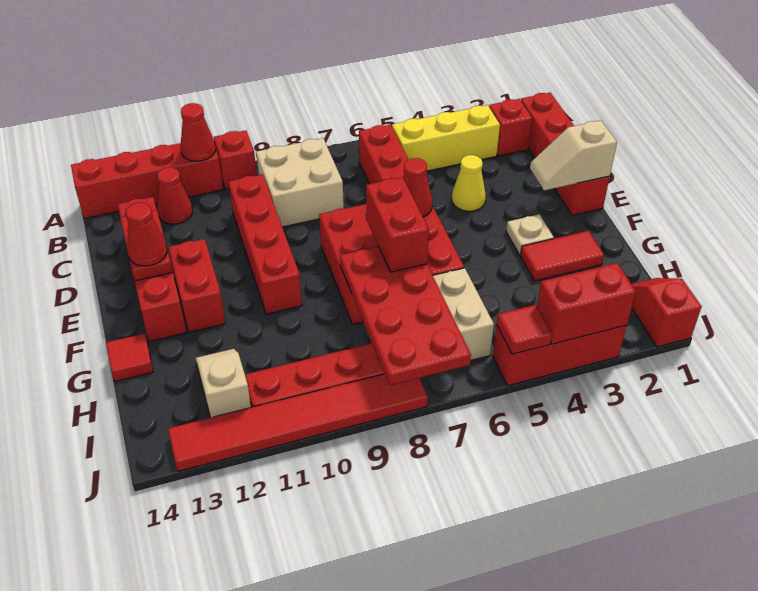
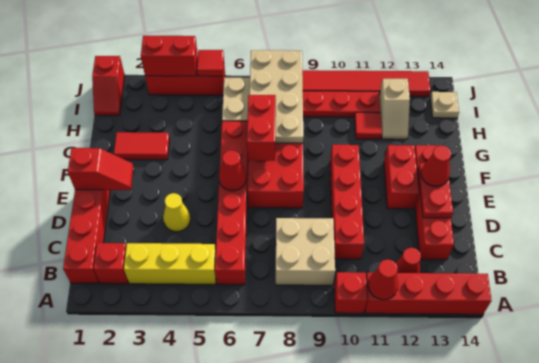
tan slope E1:E2 level 2 top 1 -> red slope E1:E2 level 2 top 1
tan plate F3 level 1 -> tan plate I14 level 1
red plate G7:J8 level 2 -> tan plate G7:J8 level 2
red tile G14 level 1 -> red tile H11 level 1

